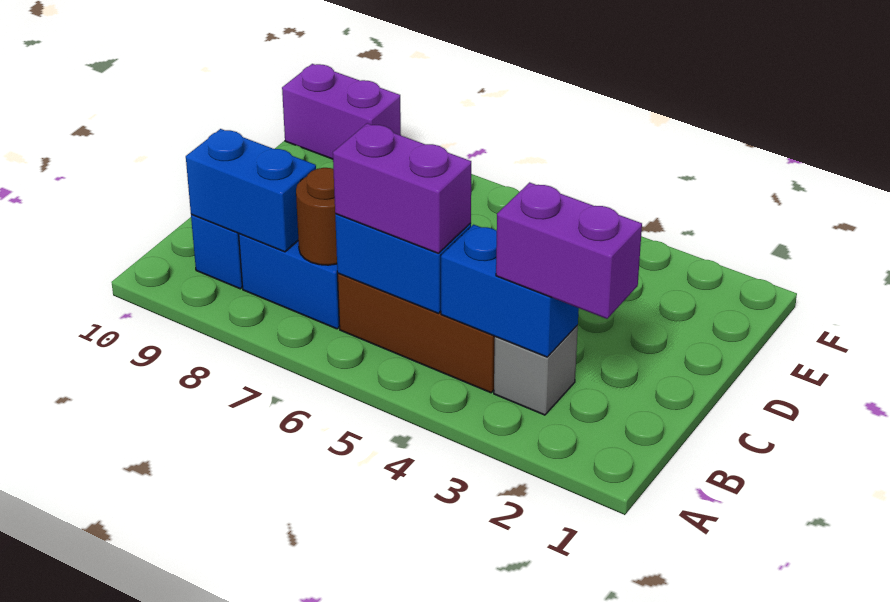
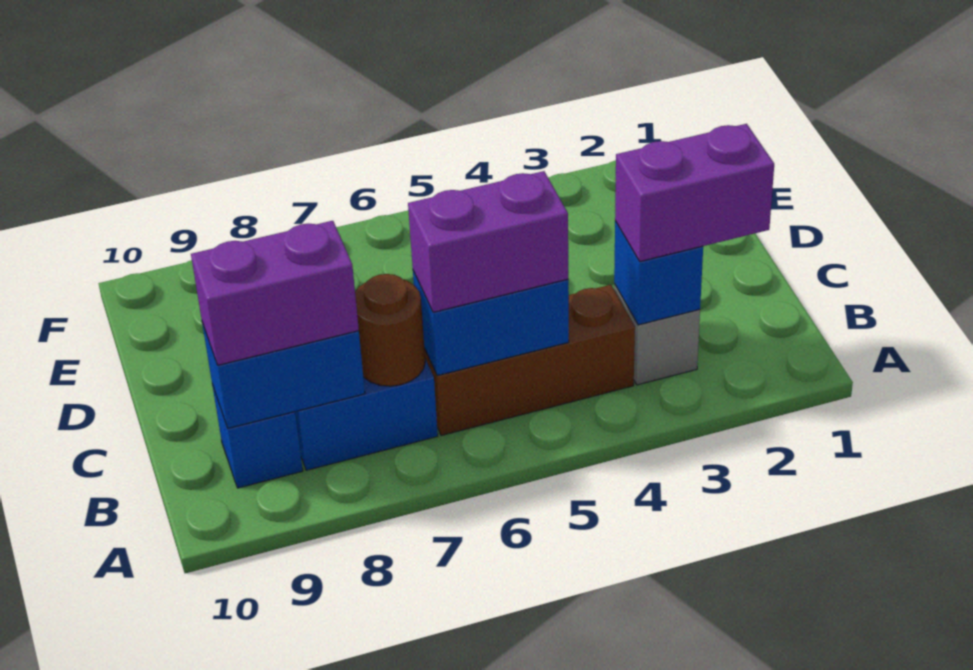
blue brick B3:B4 level 2 -> blue brick B3 level 2
purple brick F9:F10 level 1 -> purple brick B8:B9 level 3

